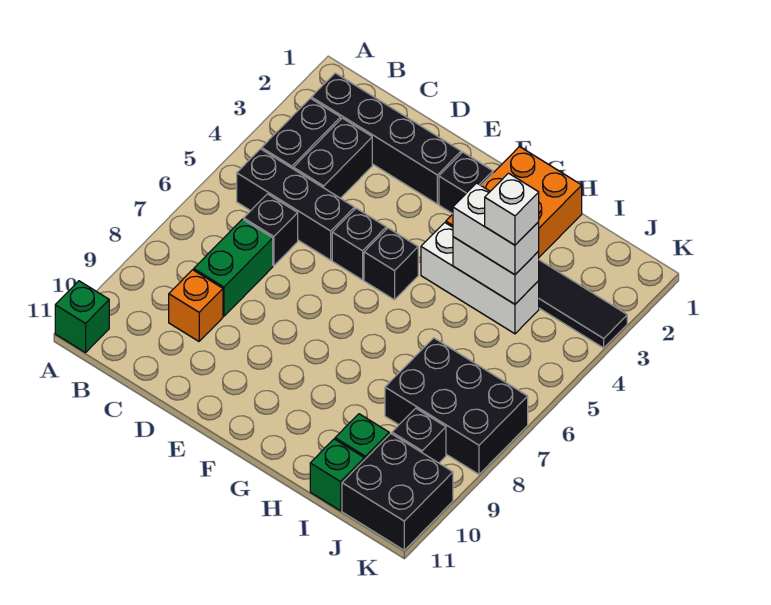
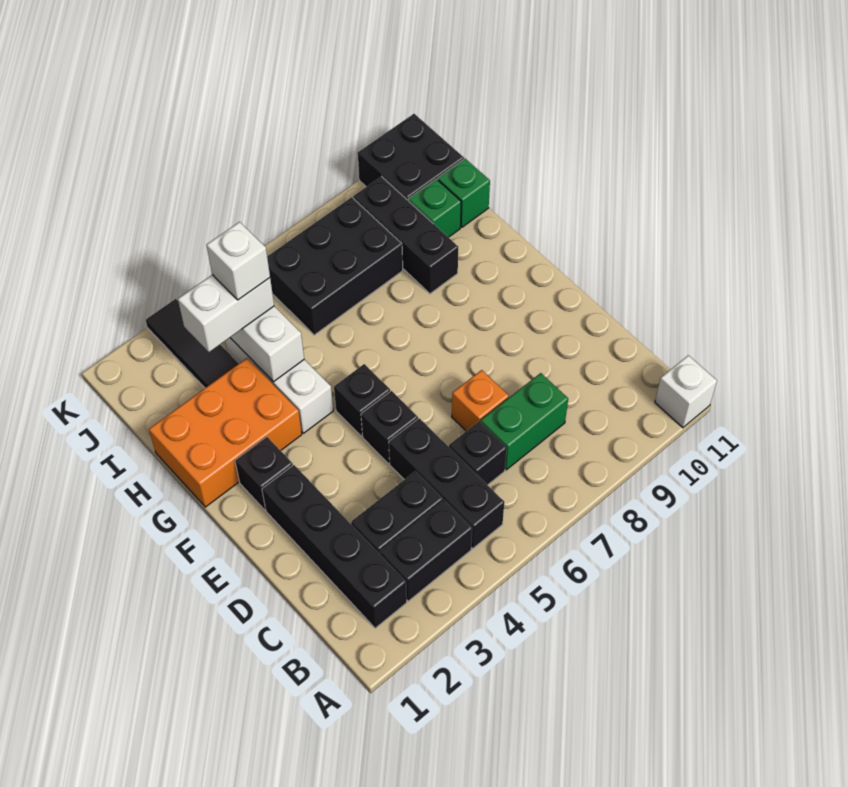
green brick A11 level 1 -> white brick A11 level 1
orange brick C9 level 1 -> orange brick D7 level 1
white brick H4:I4 level 3 -> white brick I3:I4 level 3
black brick I7:K8 level 1 -> black brick I6:J8 level 1
black brick J9 level 1 -> black brick H9:J9 level 1

